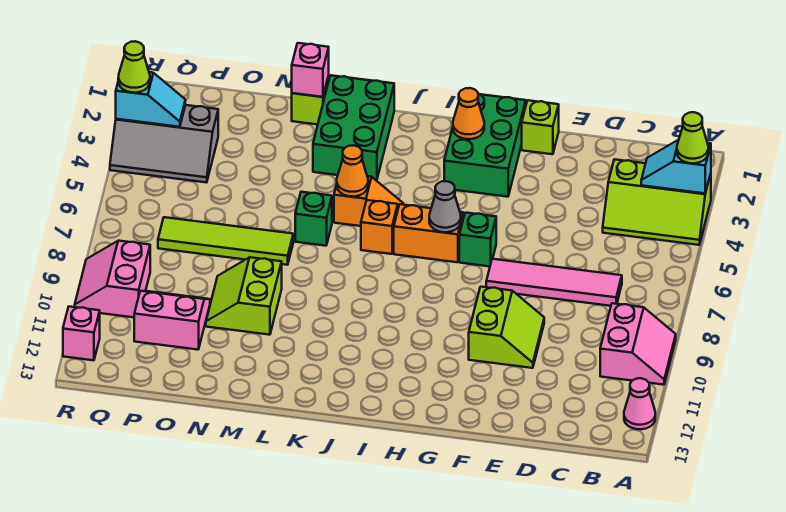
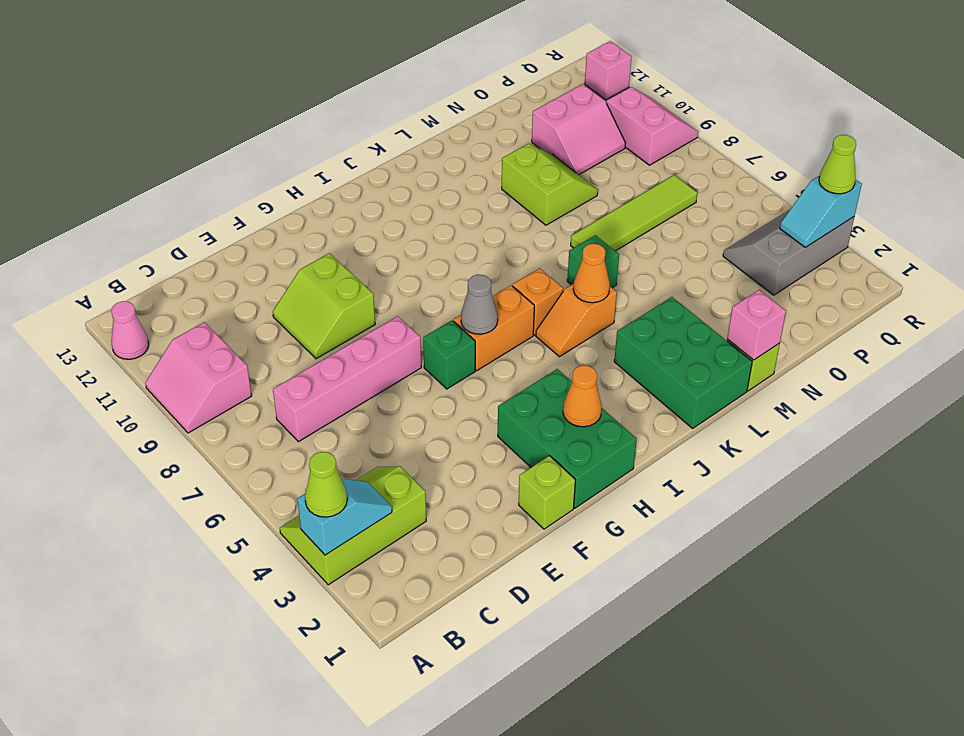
pink tile C7:F7 level 1 -> pink brick C7:F7 level 1

